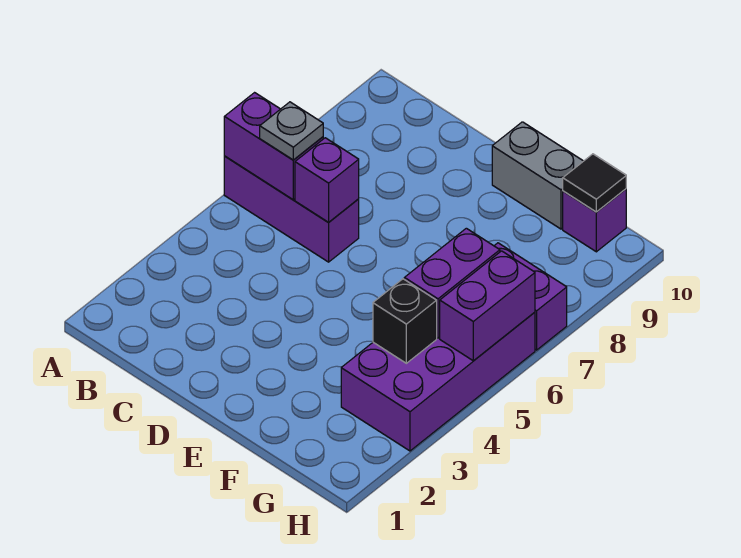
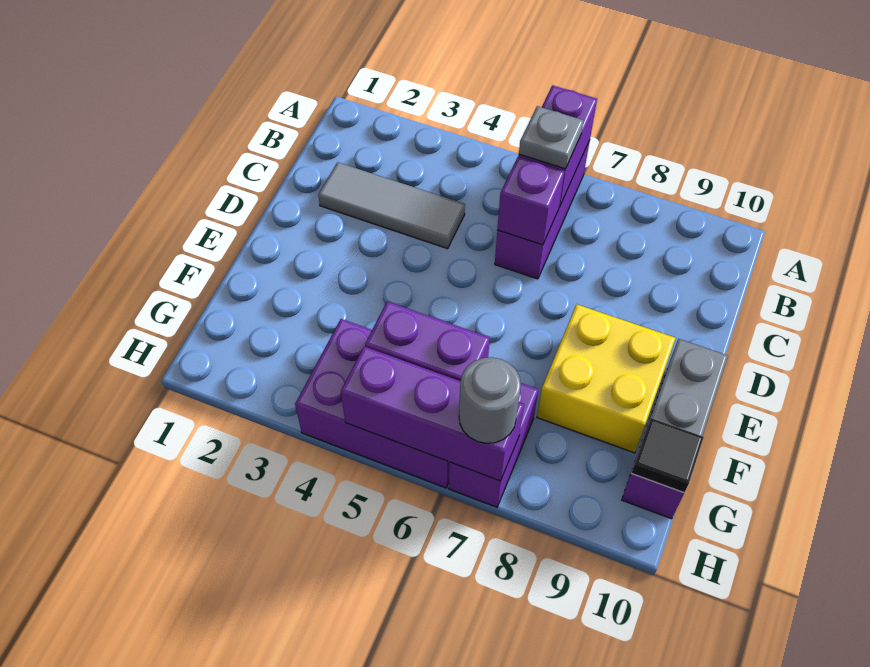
none -> grey tile C2:C4 level 1
none -> yellow brick E8:F9 level 1
purple brick G3:H6 level 1 -> purple brick G4:H6 level 1
black brick G4 level 2 -> none
purple brick H5:H6 level 2 -> purple brick H5:H7 level 2
none -> grey round brick H7 level 3

